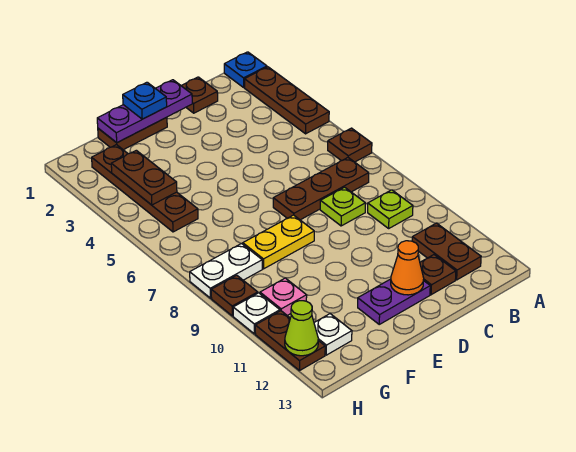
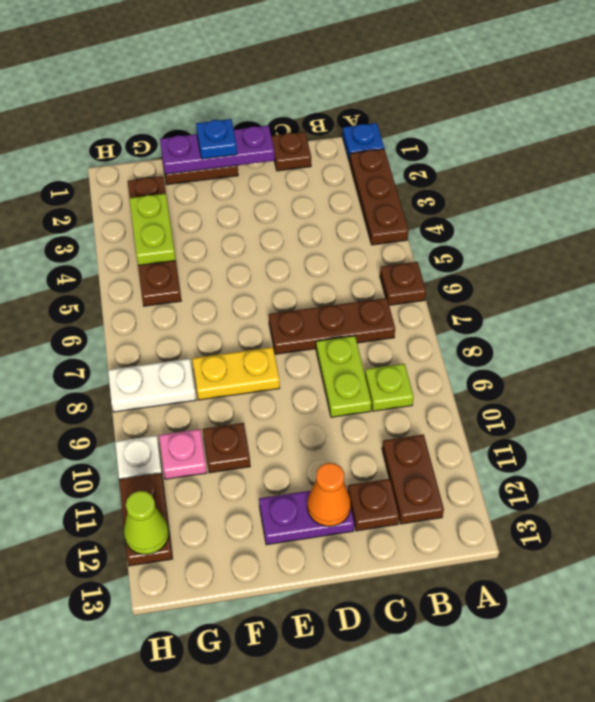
lime plate C8 level 1 -> lime plate C8:C9 level 1
brown plate G3:G4 level 2 -> lime plate G3:G4 level 2
white plate G12 level 1 -> none
brown plate H9 level 1 -> brown plate F10 level 1

